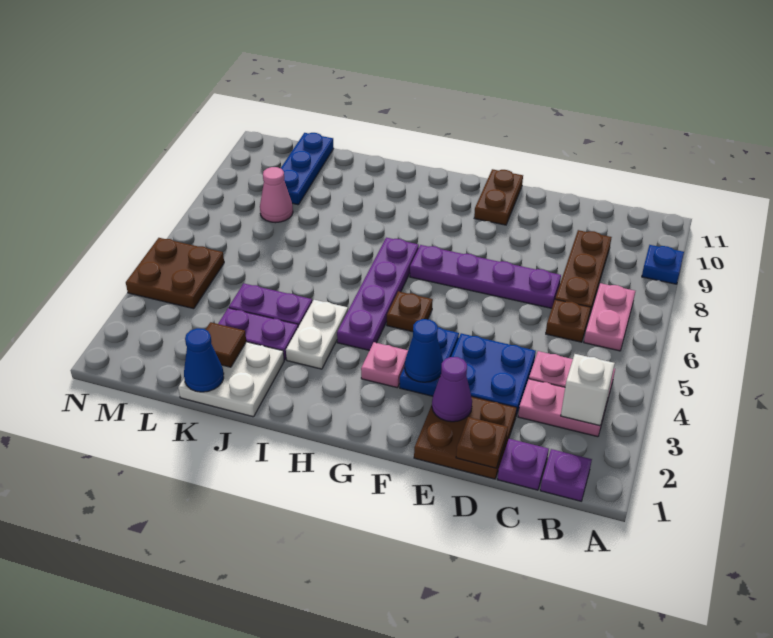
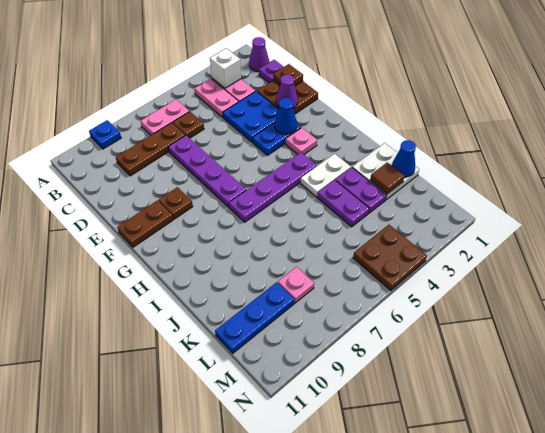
purple plate B1 level 1 -> purple cone B1 level 1
brown plate G5 level 1 -> brown plate F9 level 1
pink cone L8 level 1 -> pink plate L8 level 1

